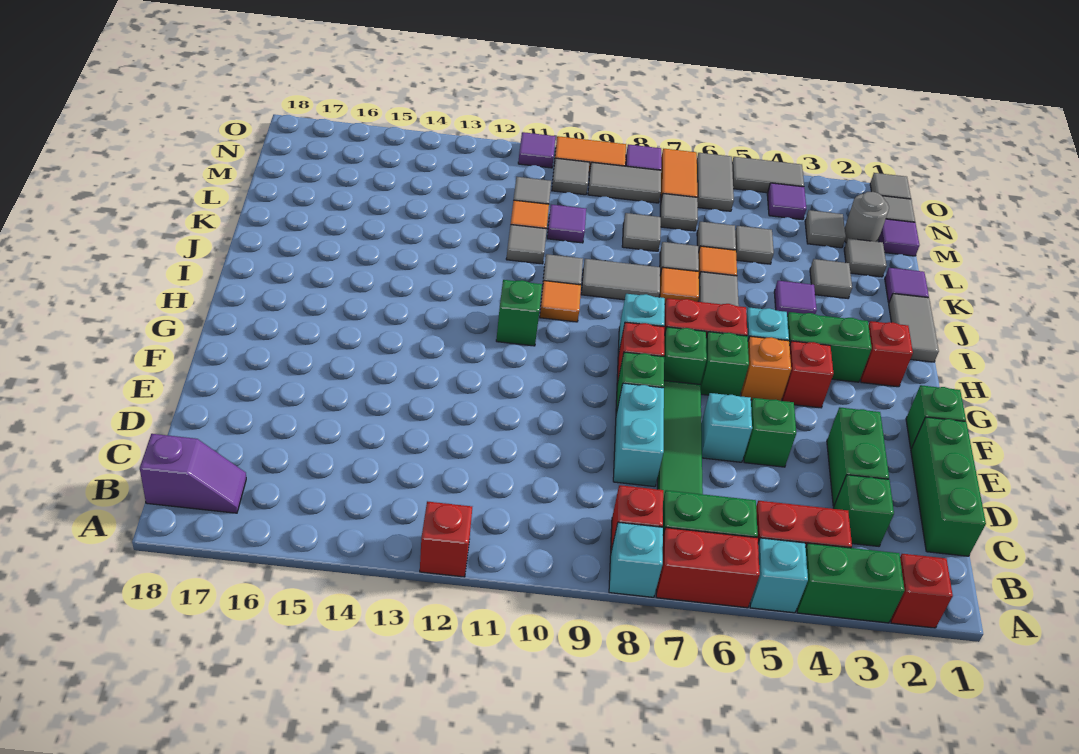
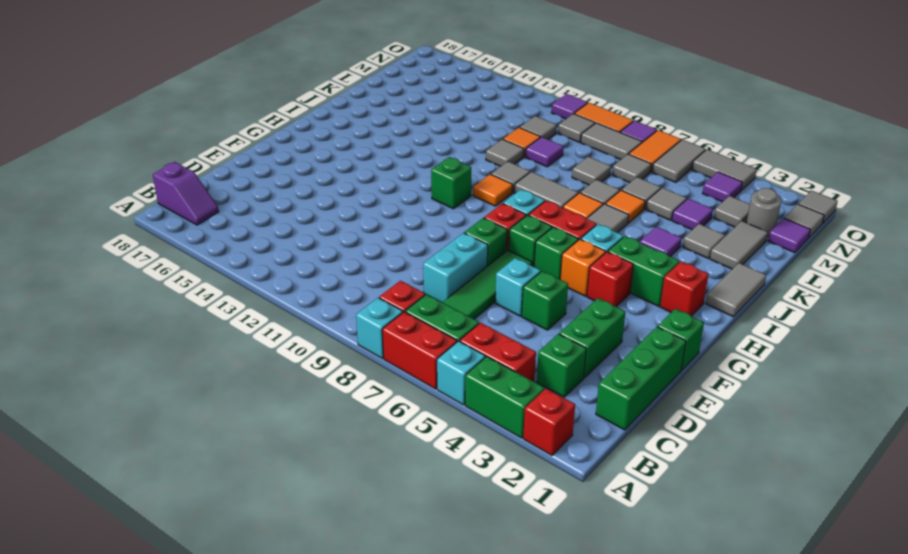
red brick A12 level 1 -> none
purple tile K1 level 1 -> purple tile L4 level 1
grey tile L2 level 1 -> grey tile K2:L2 level 1

